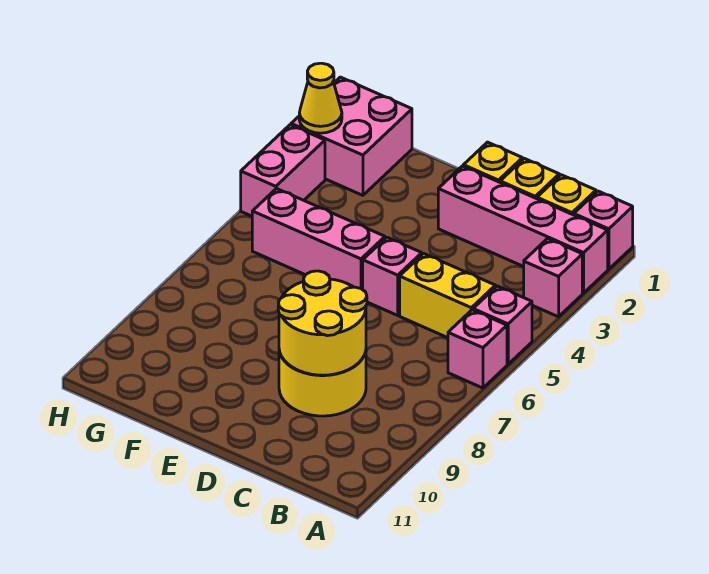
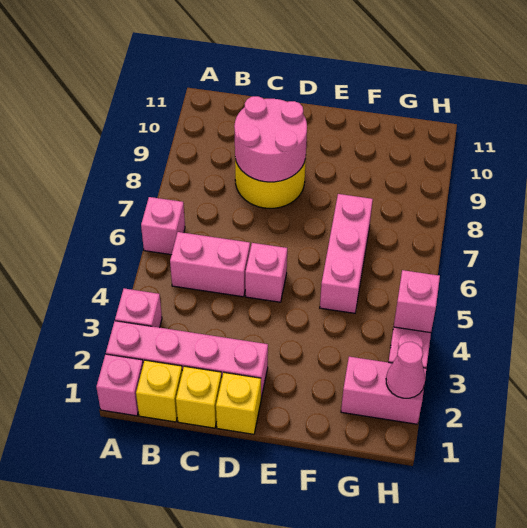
pink brick A5 level 1 -> pink brick H4 level 2
yellow brick B5:C5 level 1 -> pink brick B5:C5 level 1
yellow round brick C8:D9 level 2 -> pink round brick C8:D9 level 2
pink brick E5:G5 level 1 -> pink brick F5:F7 level 1
pink brick G1:H2 level 1 -> pink brick G2:H2 level 1
yellow cone H2 level 2 -> pink cone H2 level 2

